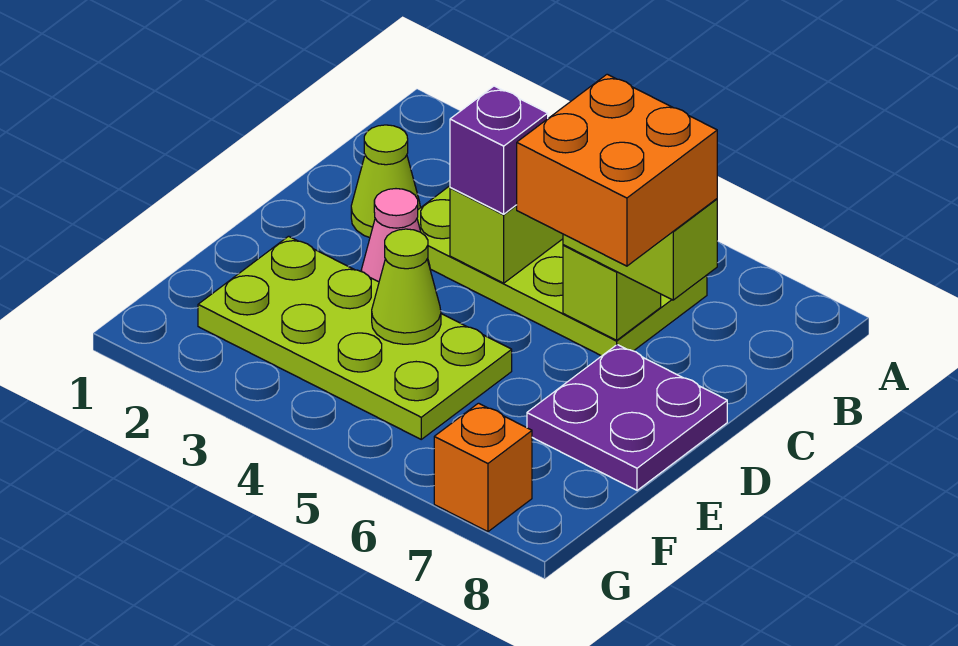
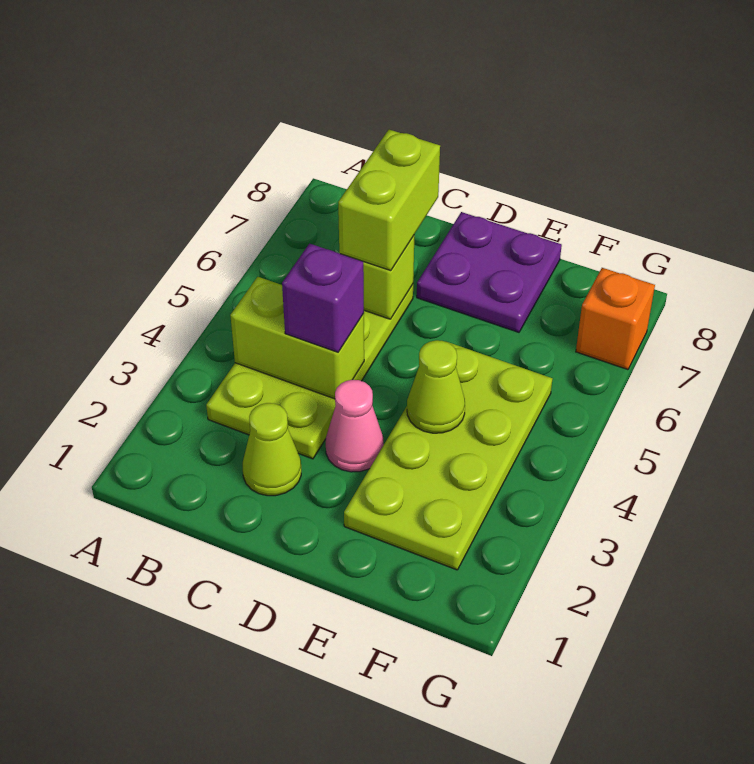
orange brick C6:D7 level 4 -> none

